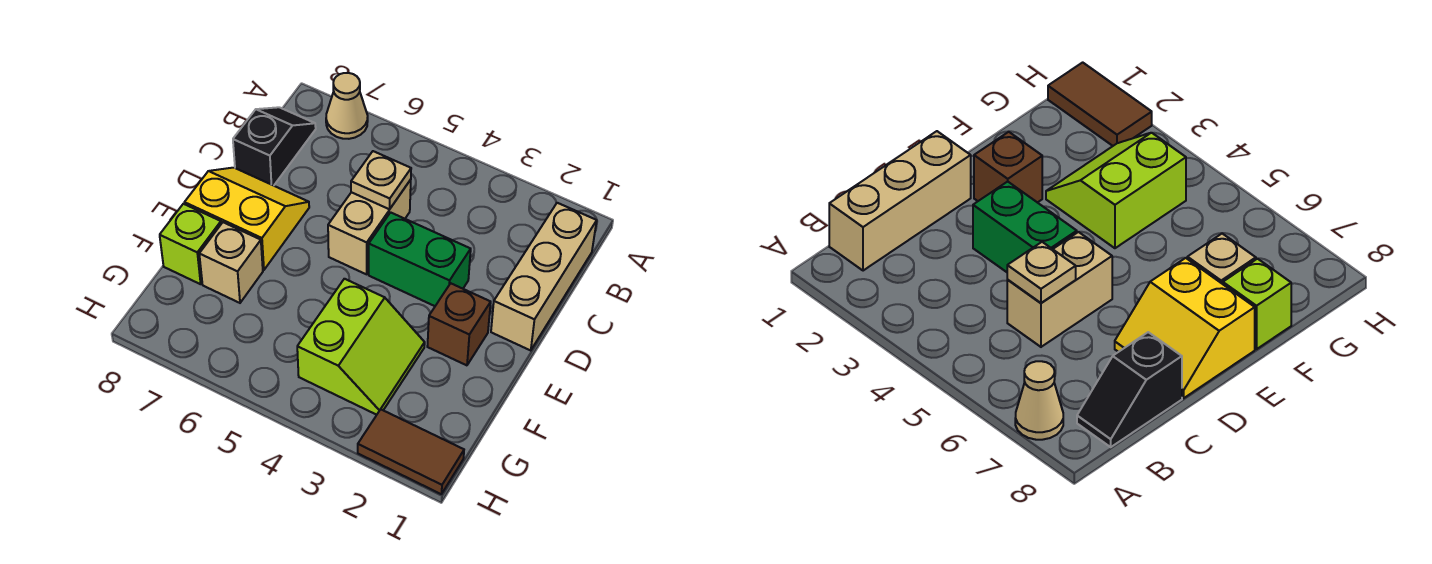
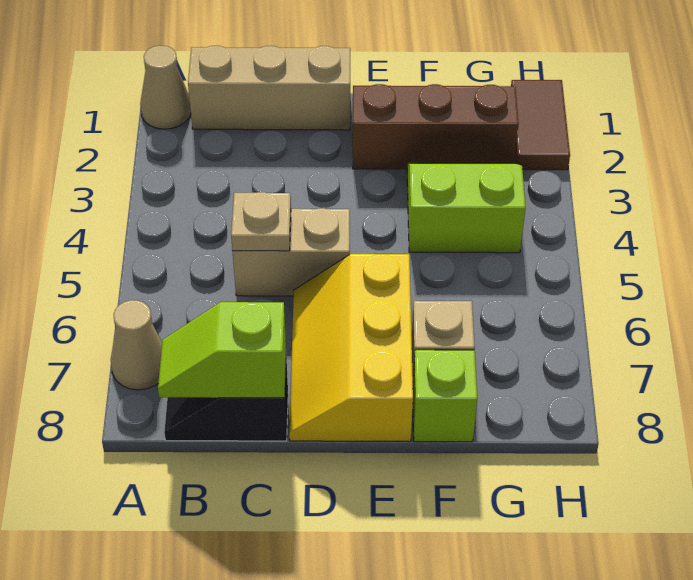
none -> tan cone A1 level 1
none -> lime slope B8:C8 level 2 top C
green brick D3:D4 level 1 -> none
yellow slope D7:E8 level 1 top E -> yellow slope D6:E8 level 1 top E
brown brick E2 level 1 -> brown brick E2:G2 level 1

